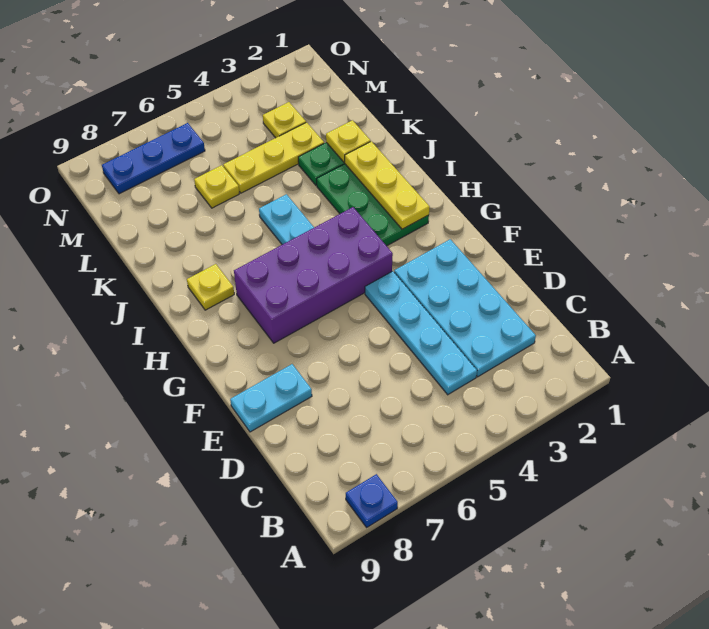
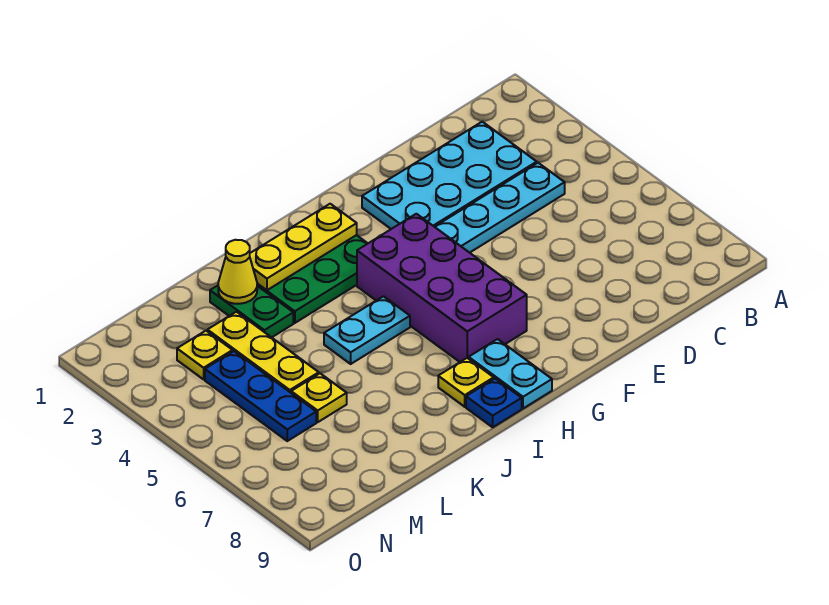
blue plate A8 level 1 -> blue plate I9 level 1
cyan plate E8:E9 level 1 -> cyan plate H8:H9 level 1
yellow plate K2 level 2 -> yellow cone K2 level 2
blue plate N6:N8 level 1 -> blue plate M4:M6 level 1

